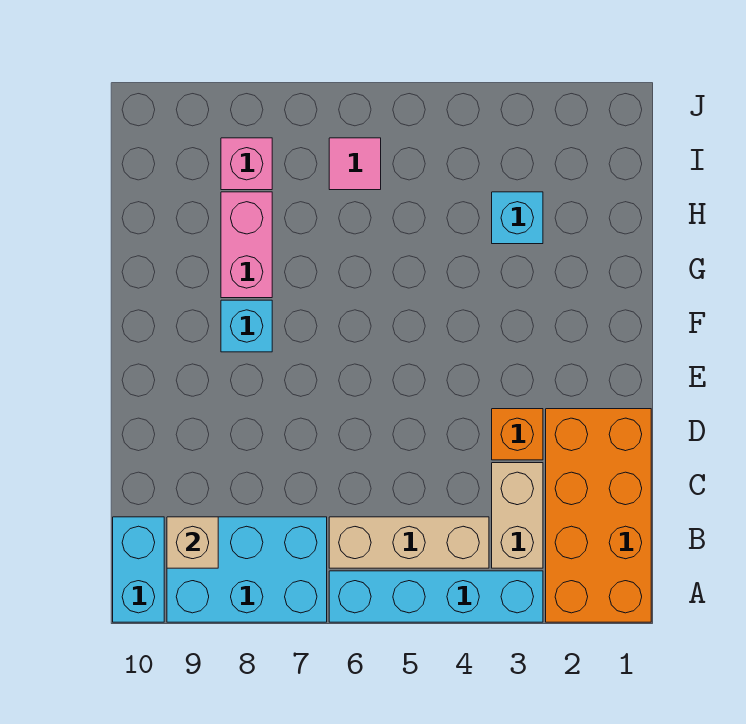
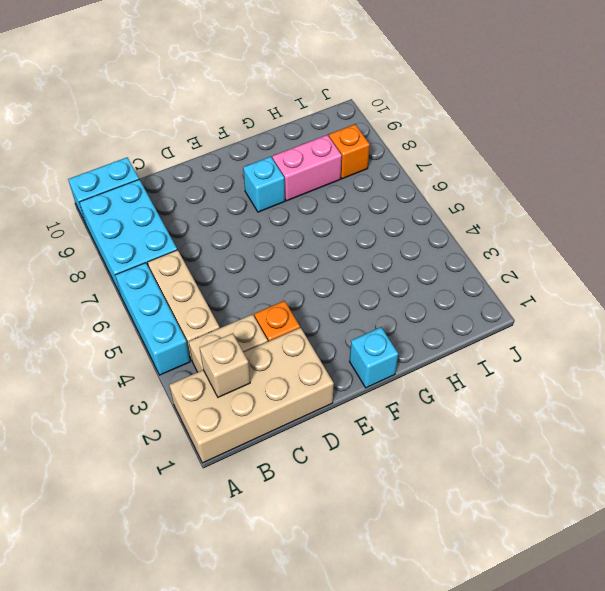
orange brick A1:D2 level 1 -> tan brick A1:D2 level 1
cyan brick A3:A6 level 1 -> cyan brick A4:A6 level 1
tan brick B9 level 2 -> tan brick B2 level 2
cyan brick H3 level 1 -> cyan brick F1 level 1
pink tile I6 level 1 -> none
pink brick I8 level 1 -> orange brick I8 level 1

